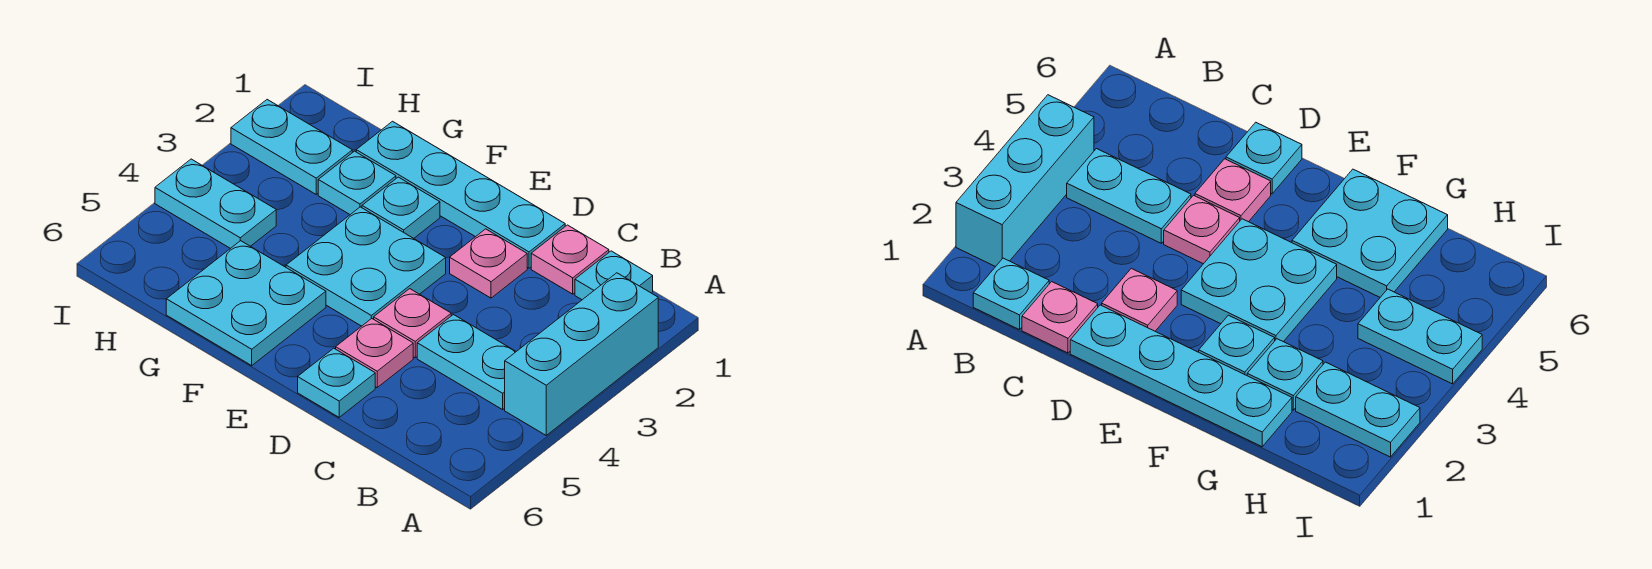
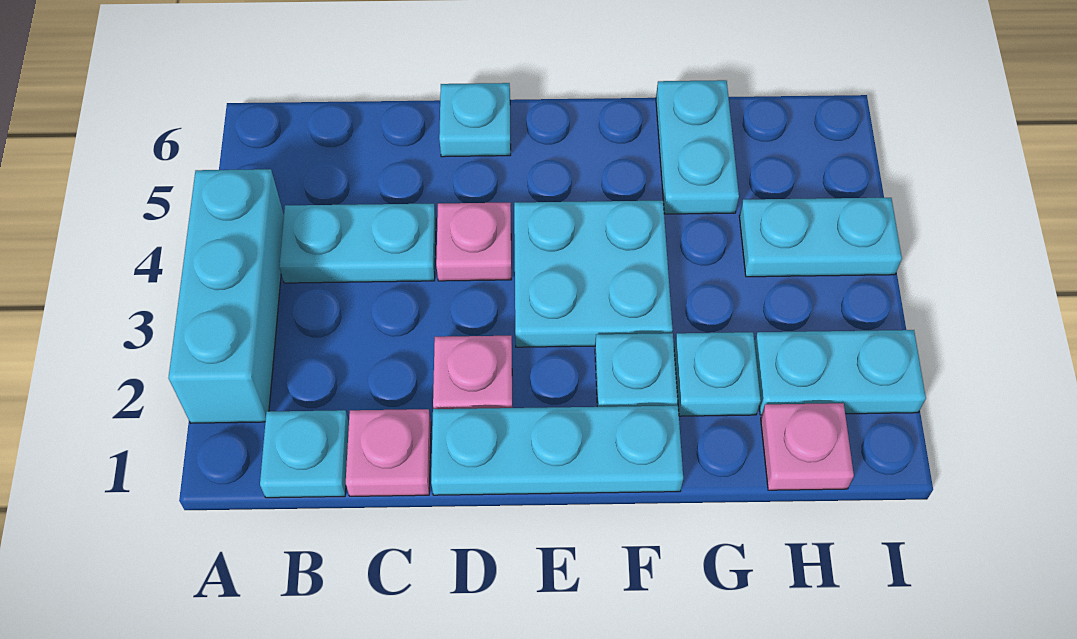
cyan plate D1:G1 level 1 -> cyan plate D1:F1 level 1
pink plate D5 level 1 -> pink plate H1 level 1
cyan plate F5:G6 level 1 -> cyan plate G5:G6 level 1

